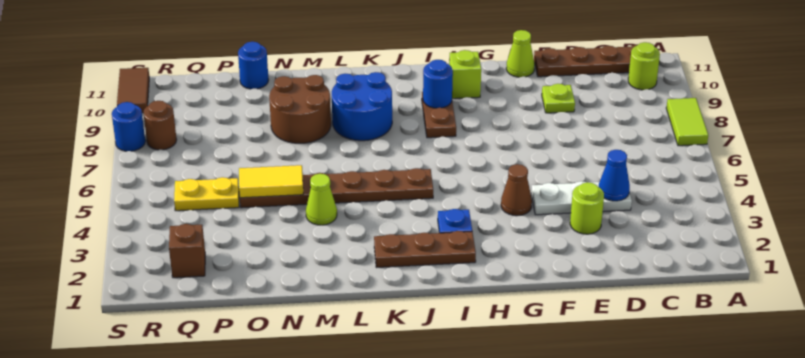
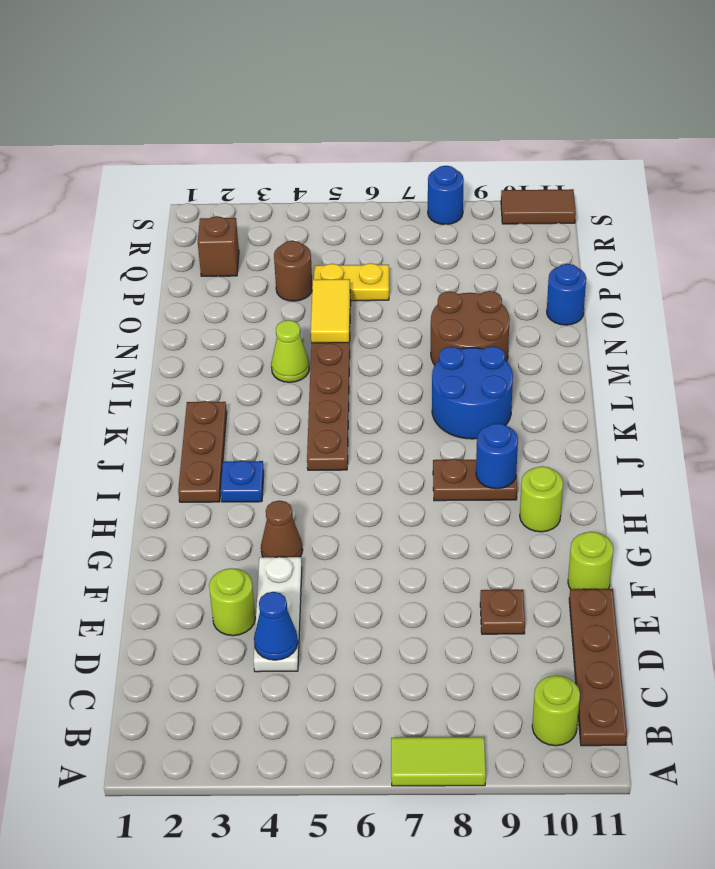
lime plate E9 level 1 -> brown plate E9 level 1
lime cone F11 level 1 -> lime round brick F11 level 1
lime brick H10 level 1 -> lime round brick H10 level 1
yellow plate P5:Q5 level 1 -> yellow plate P5:P6 level 1
brown round brick R8 level 1 -> brown round brick P4 level 1

